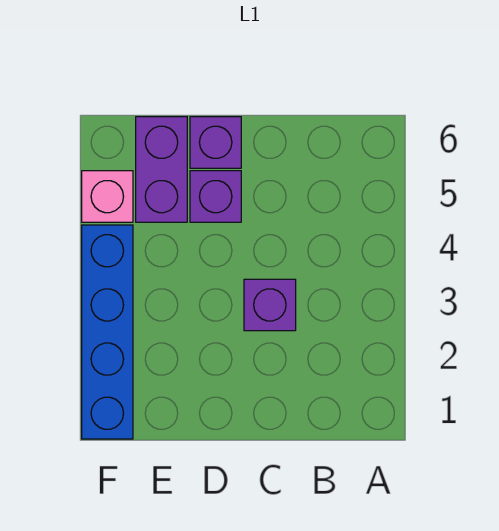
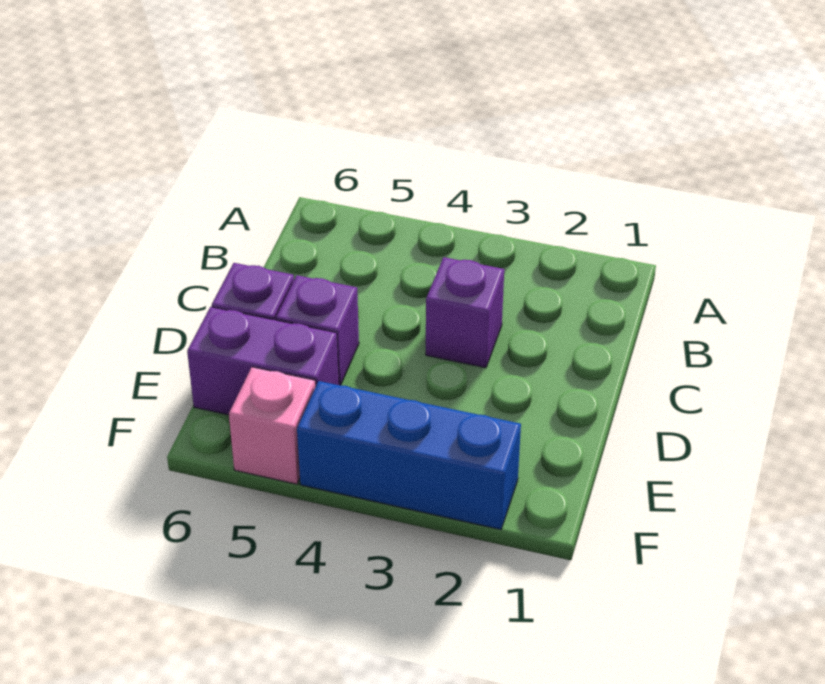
blue brick F1:F4 level 1 -> blue brick F2:F4 level 1

